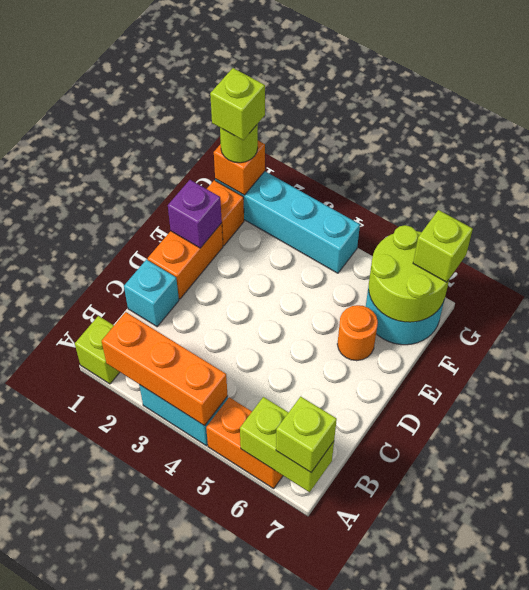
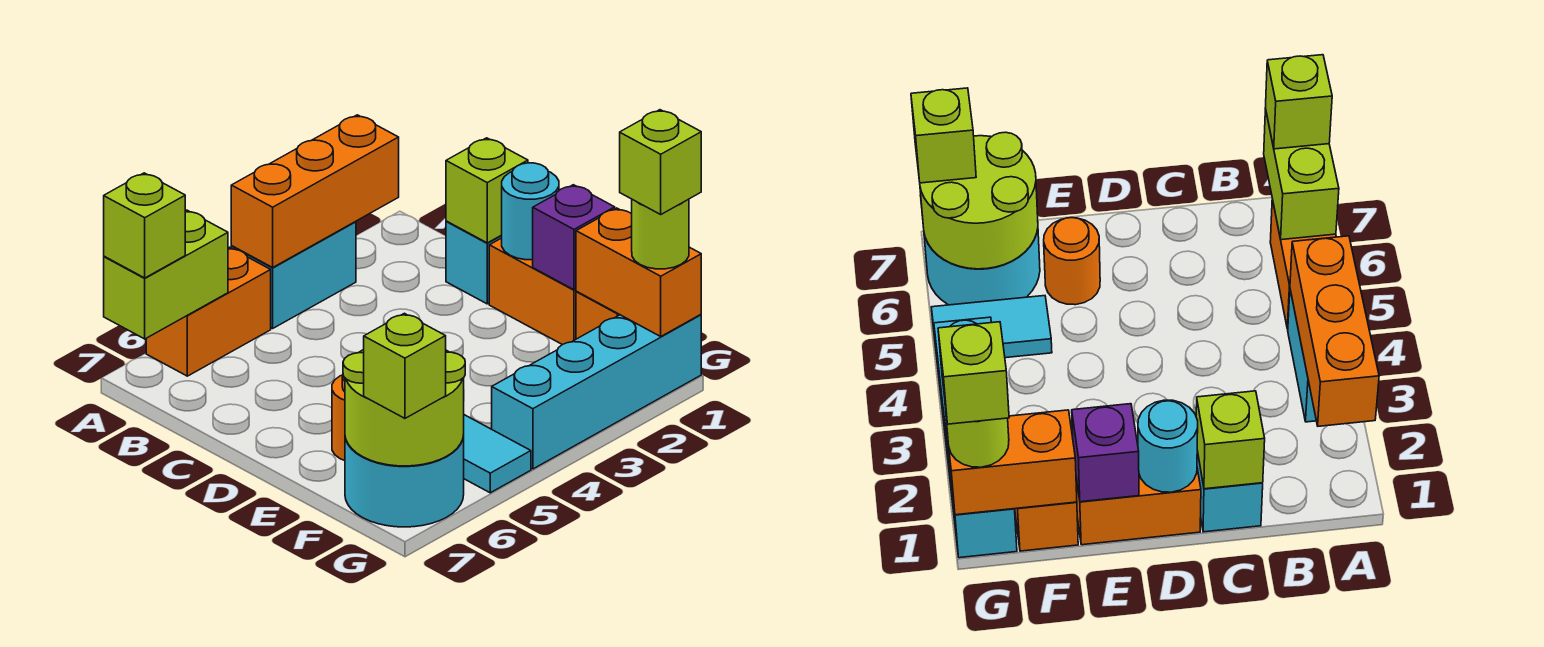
lime brick A1 level 1 -> lime brick C1 level 2
none -> cyan round brick D1 level 2
none -> cyan tile F5:G5 level 1
orange brick G1 level 2 -> orange brick F1:G1 level 2

